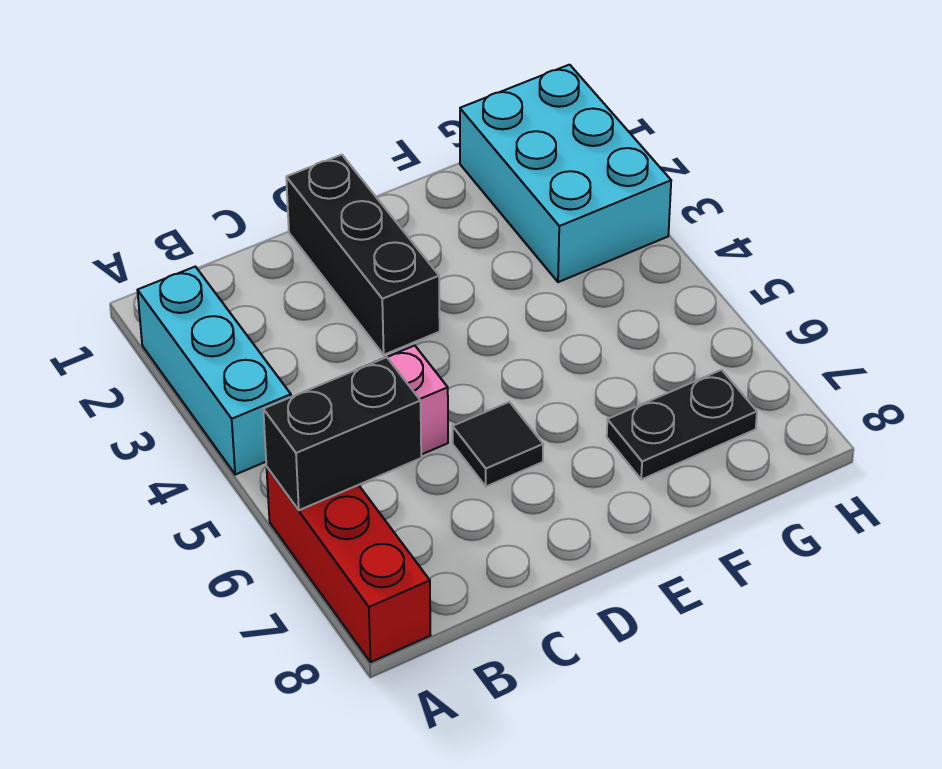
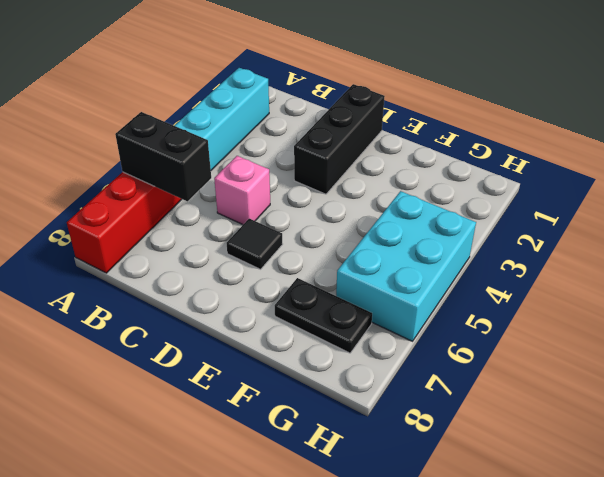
cyan brick G1:H3 level 1 -> cyan brick G4:H6 level 1

